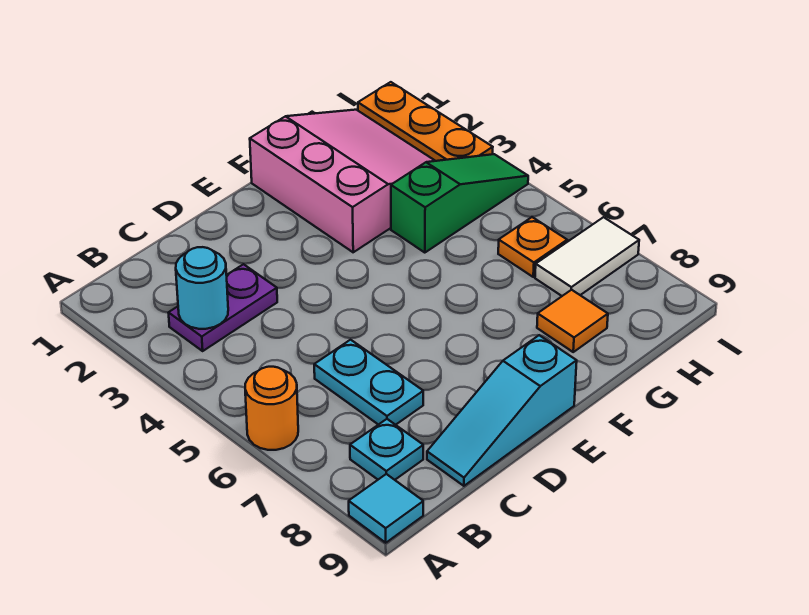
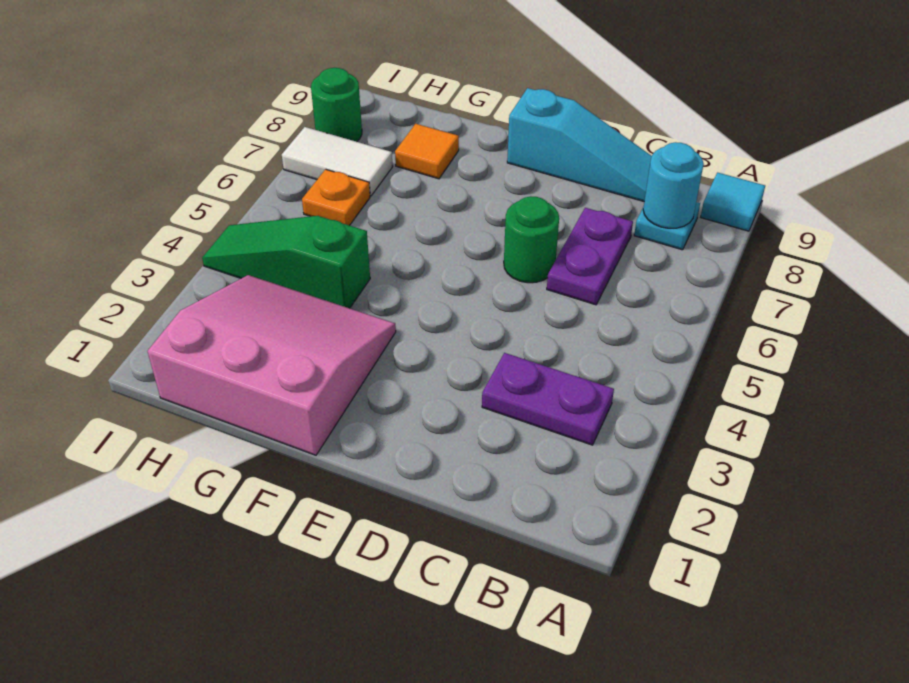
orange round brick A6 level 1 -> none
cyan round brick B3 level 2 -> cyan round brick B8 level 2
cyan plate C6:C7 level 1 -> purple plate C6:C7 level 1
none -> green round brick D6 level 1
pink slope F1:H3 level 1 top F -> pink slope F1:H3 level 1 top 1
orange plate I1:I3 level 1 -> none
none -> green round brick I8 level 1

